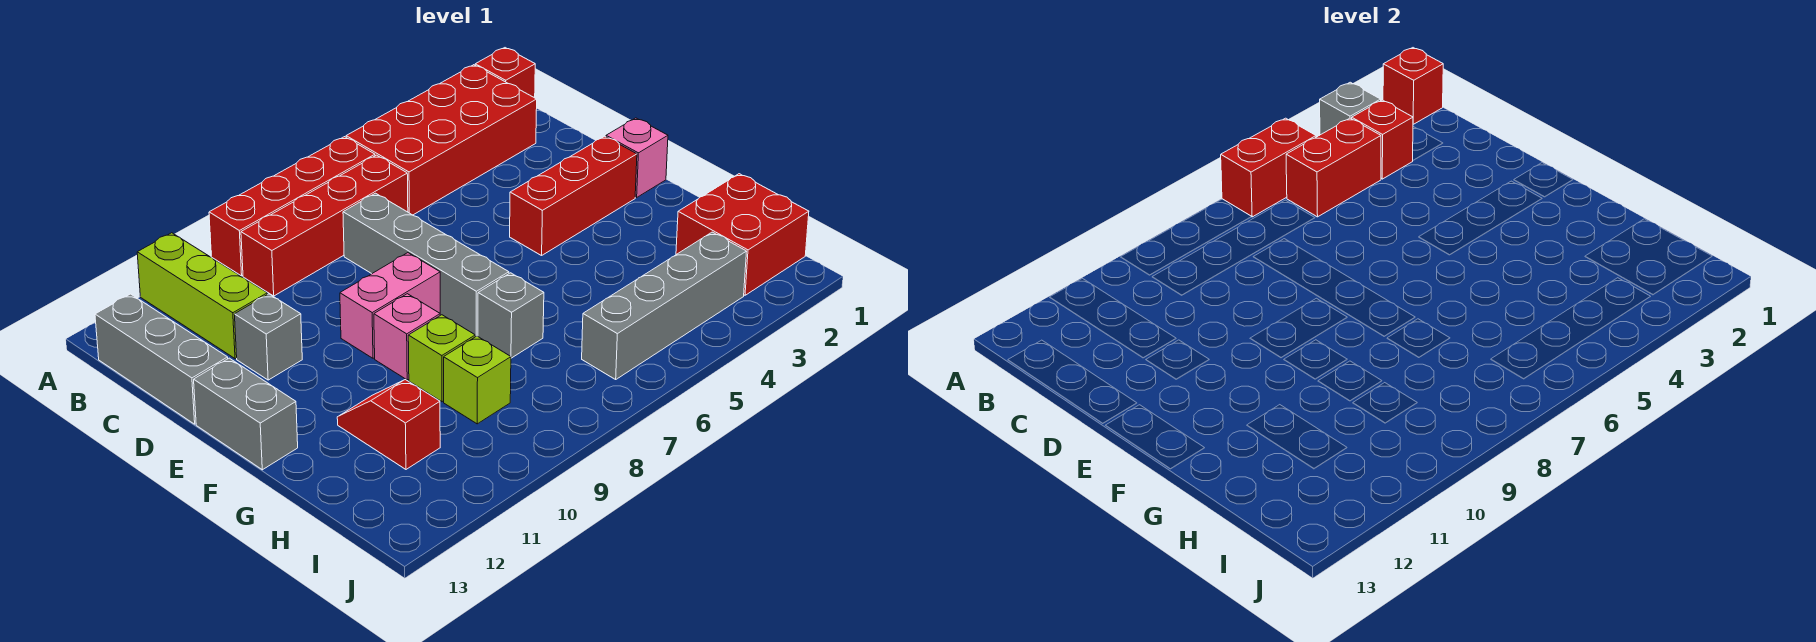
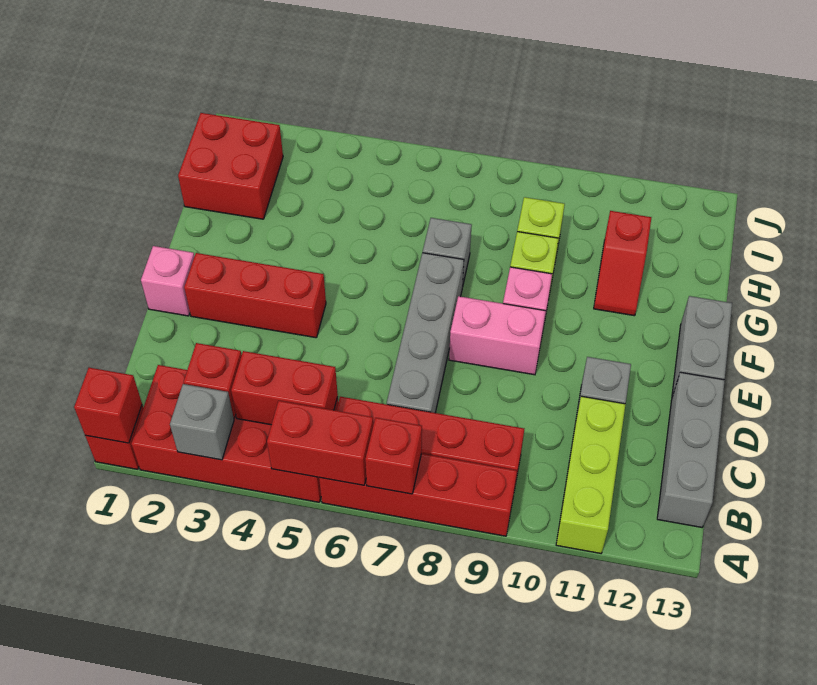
none -> red brick A7 level 2
grey brick I3:I6 level 1 -> none

